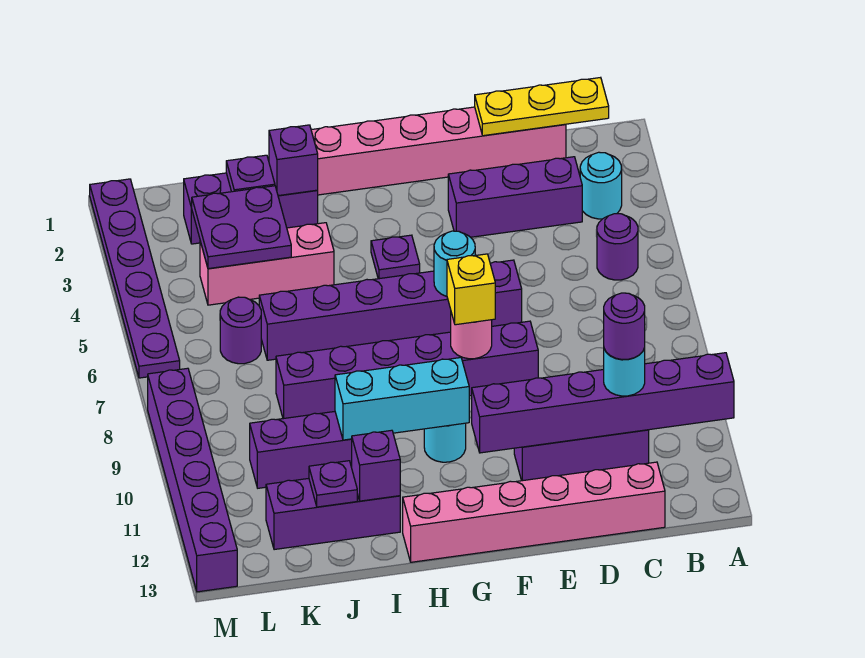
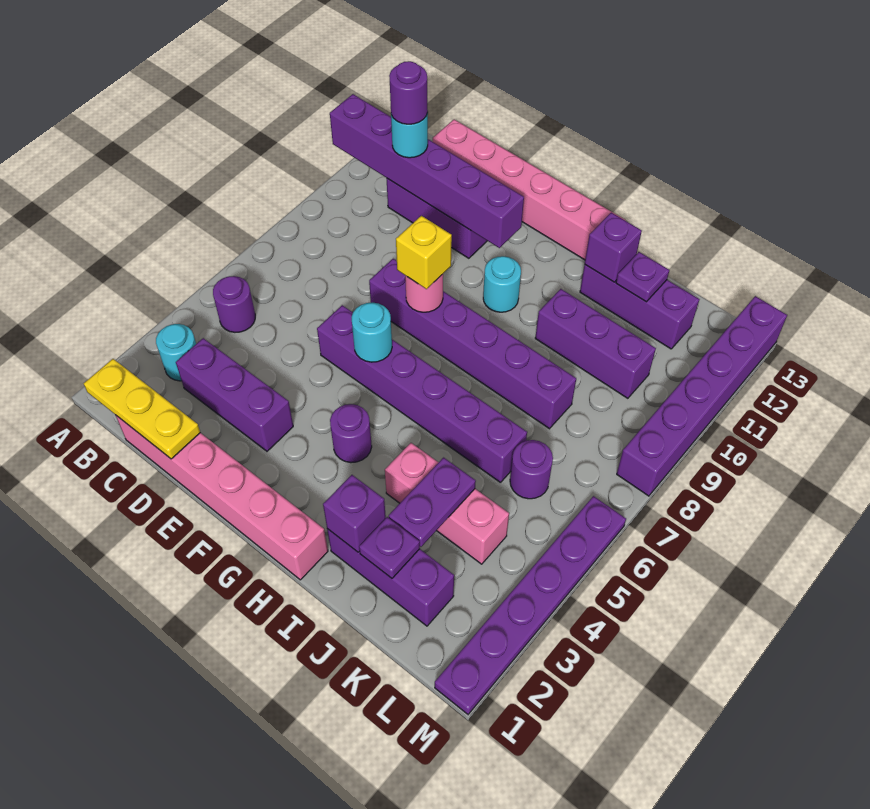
purple plate G4 level 1 -> purple round brick G4 level 1
cyan brick G10:I10 level 2 -> none
purple plate J3:K4 level 2 -> purple plate J3:J4 level 2

